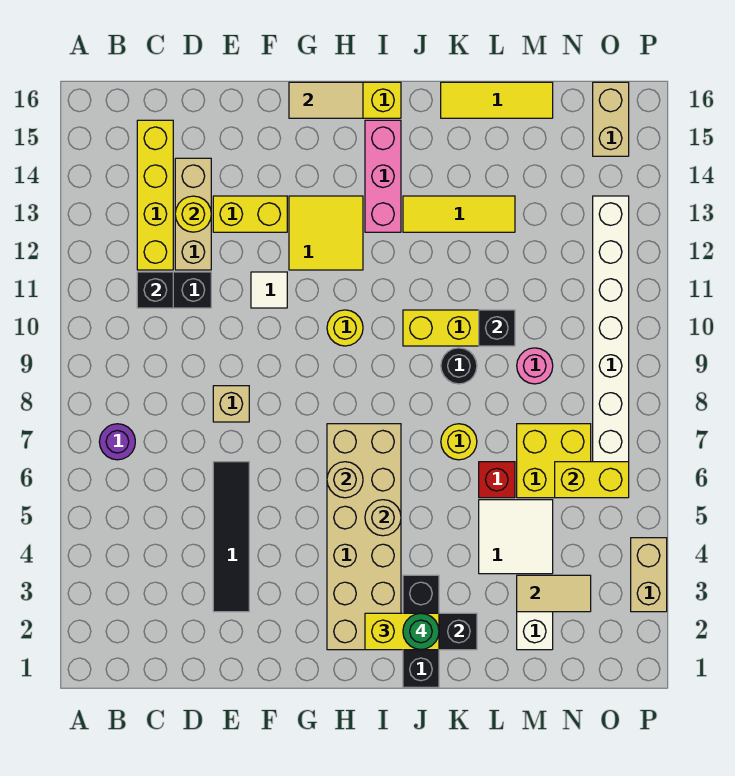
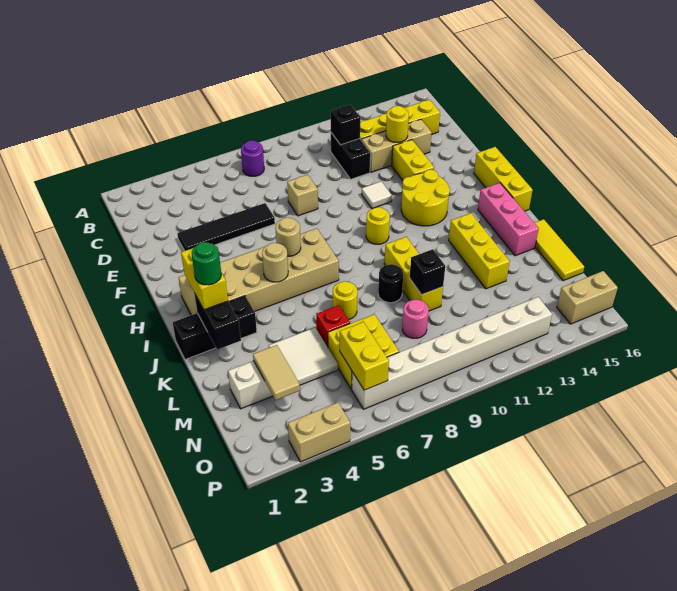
yellow tile G12:H13 level 1 -> yellow round brick G12:H13 level 1
tan tile G16:H16 level 2 -> none
pink brick I13:I15 level 1 -> pink brick I15:K15 level 1
yellow tile J13:L13 level 1 -> yellow brick J13:L13 level 1

